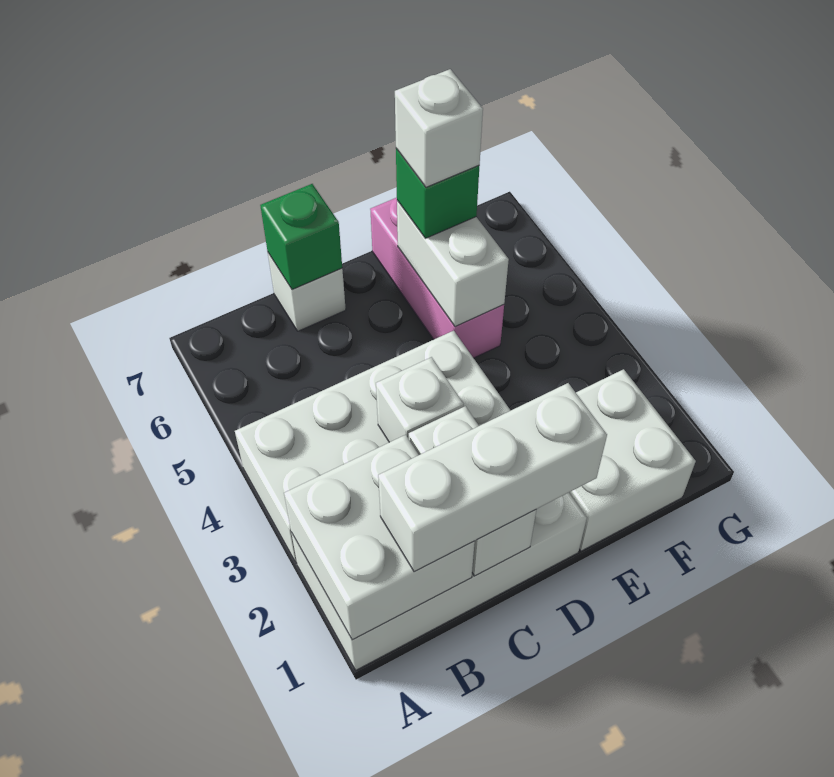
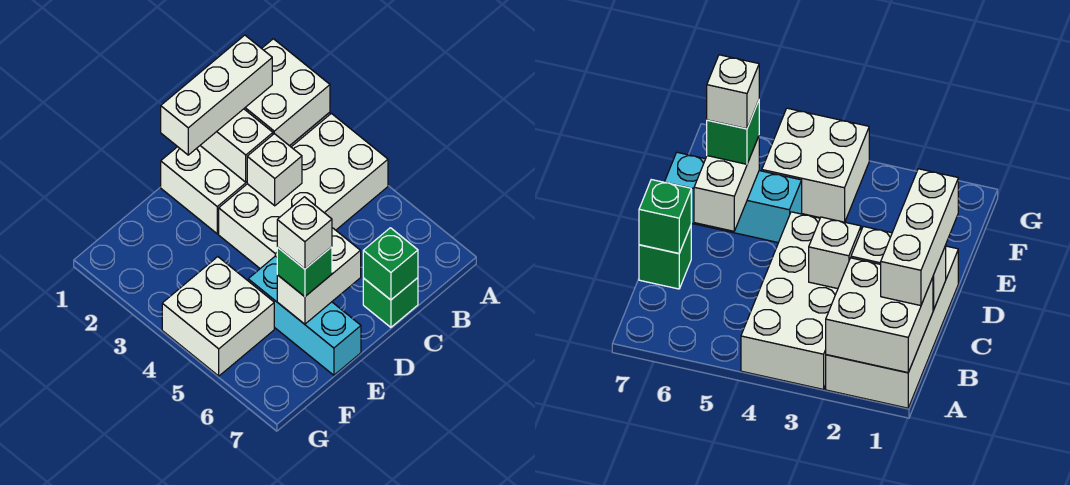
white brick C7 level 1 -> green brick C7 level 1
white brick E1:F2 level 1 -> white brick F4:G5 level 1
pink brick E5:E7 level 1 -> cyan brick E5:E7 level 1
white brick E5:E6 level 2 -> white brick D6:E6 level 2

